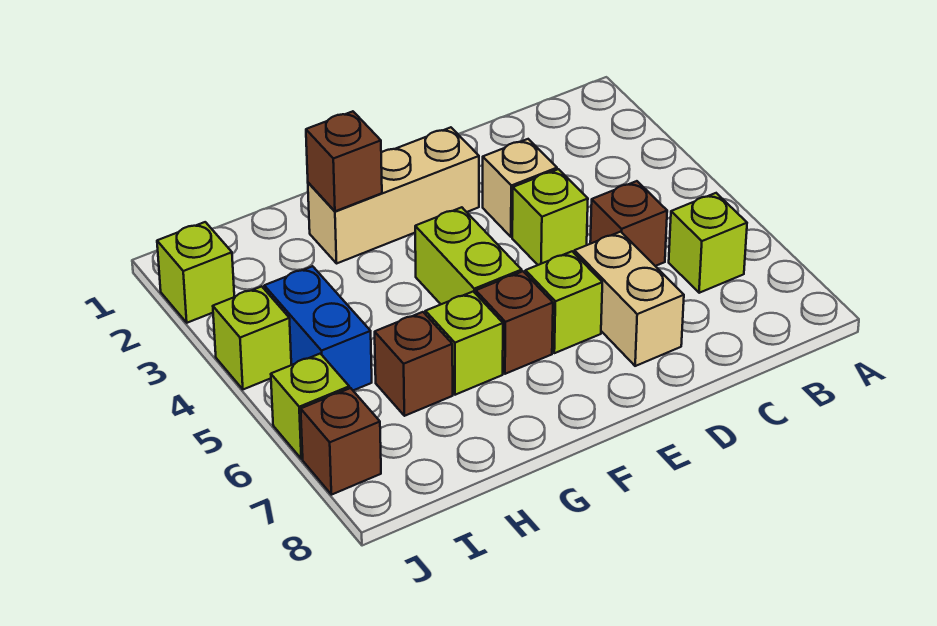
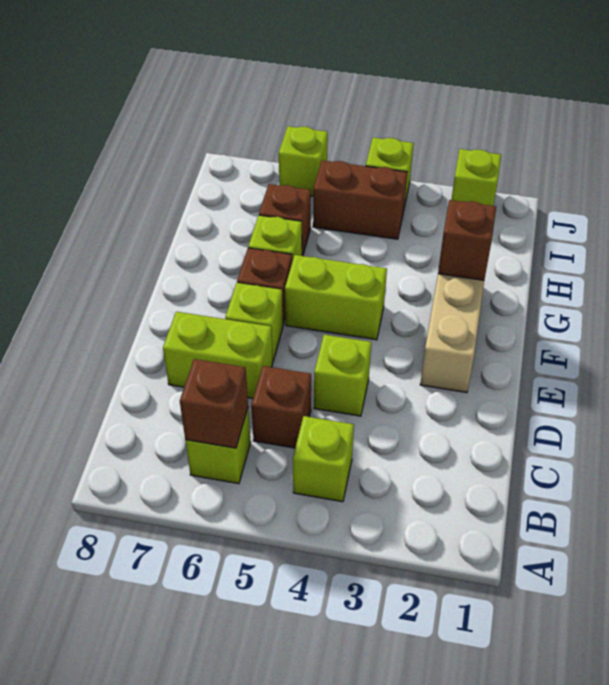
none -> lime brick B4 level 1
tan brick D3 level 1 -> none
tan brick D6:D7 level 1 -> lime brick D6:D7 level 1
blue brick I4:I5 level 1 -> brown brick I4:I5 level 1
brown brick J7 level 1 -> brown brick B6 level 2

